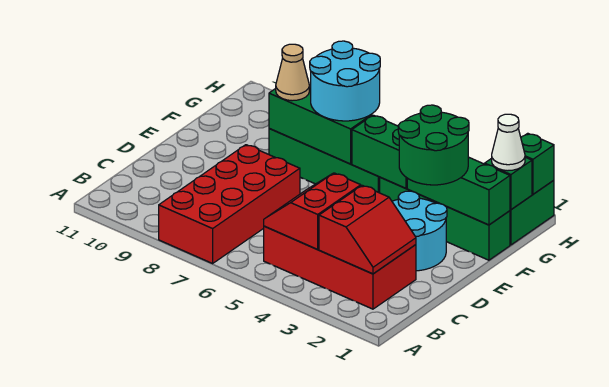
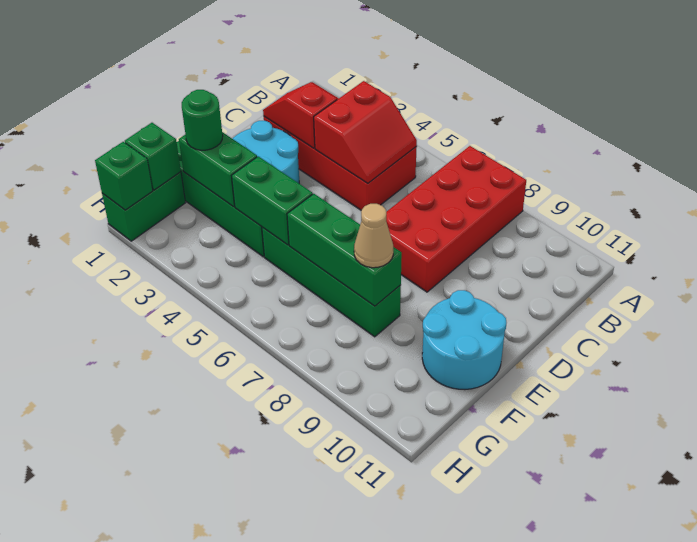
red slope B2:C3 level 2 top 3 -> red slope C2:C3 level 2 top 3
green round brick E2:F3 level 3 -> green round brick F2 level 3
green brick F1:F3 level 2 -> green brick F2:F3 level 2
cyan round brick F6:G7 level 3 -> cyan round brick E10:F11 level 1
white cone G1 level 3 -> none

